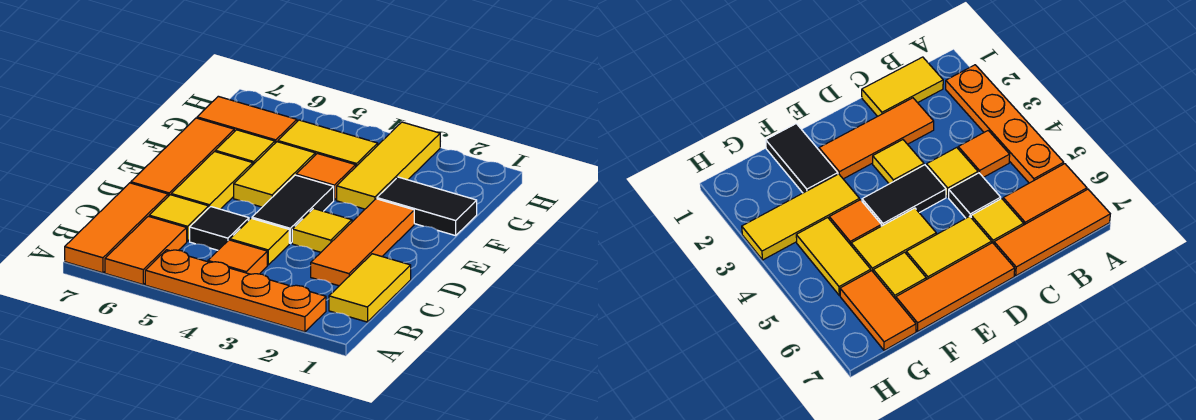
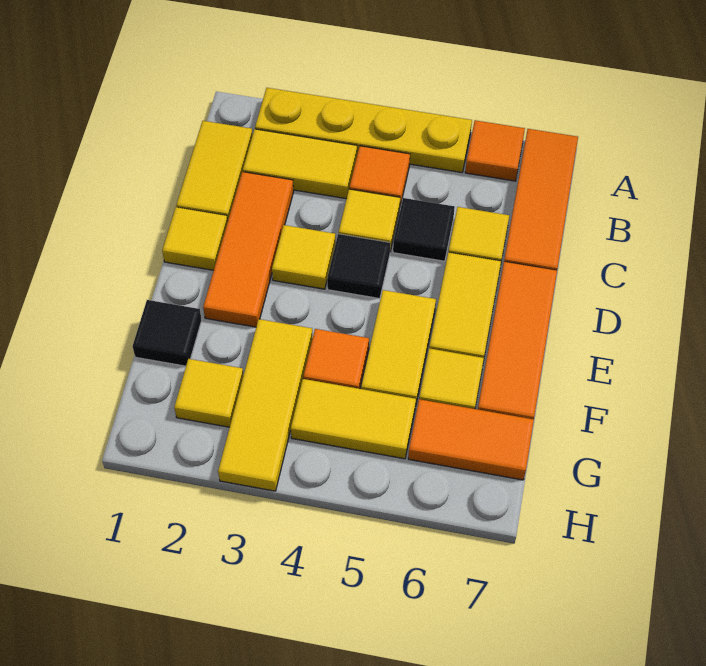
orange plate A2:A5 level 1 -> yellow plate A2:A5 level 1
orange tile A6:B6 level 1 -> orange tile A6 level 1
none -> yellow tile B2:B3 level 1
none -> yellow tile D1 level 1
black tile D4:E4 level 1 -> black tile D4 level 1
black tile F1:F2 level 1 -> black tile F1 level 1
none -> yellow tile G2 level 1

